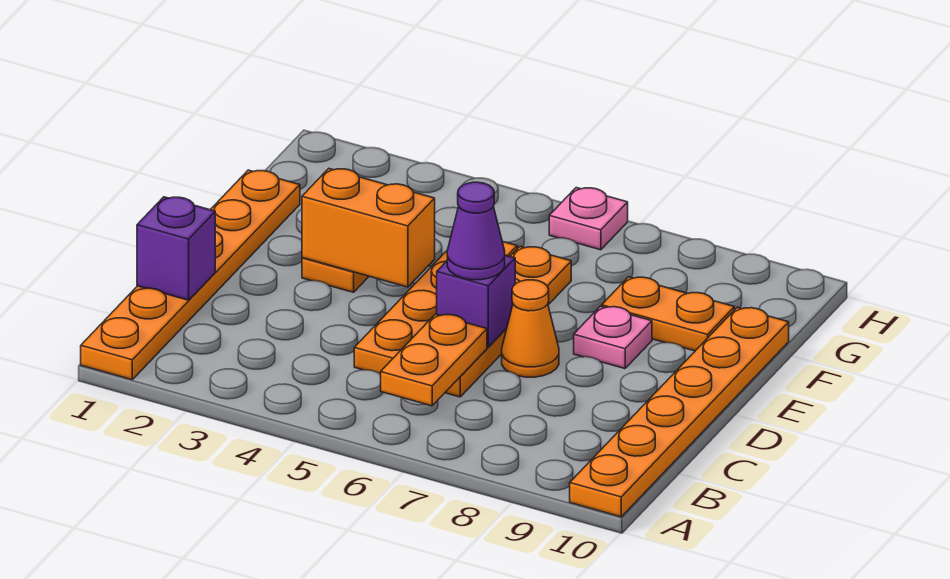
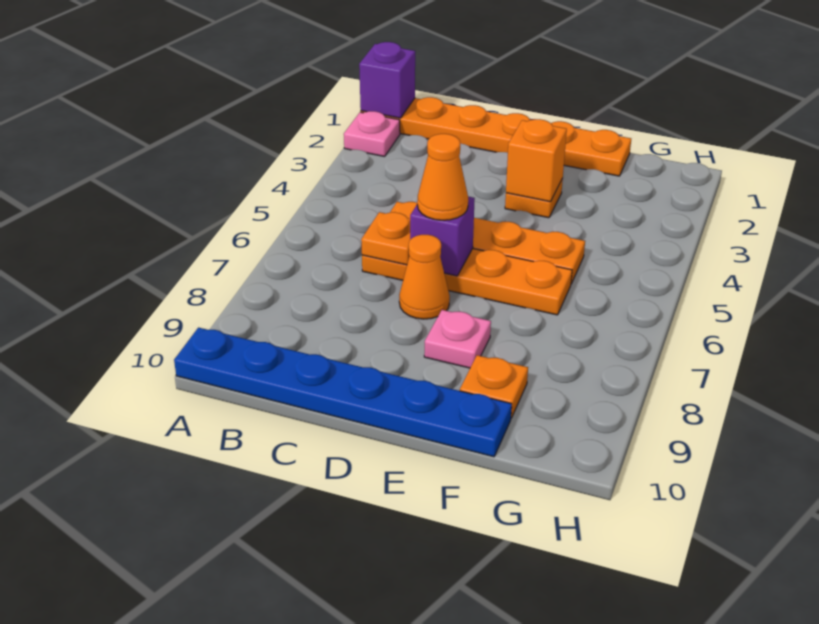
orange plate A10:F10 level 1 -> blue plate A10:F10 level 1
orange plate B6:C6 level 2 -> orange plate C6 level 2
purple brick C1 level 2 -> purple brick A1 level 2
purple cone D6 level 3 -> orange cone D6 level 3
orange brick E3:E4 level 2 -> orange brick E3 level 2
orange plate F8:F9 level 1 -> orange plate F9 level 1
pink plate H6 level 1 -> pink plate A2 level 1

